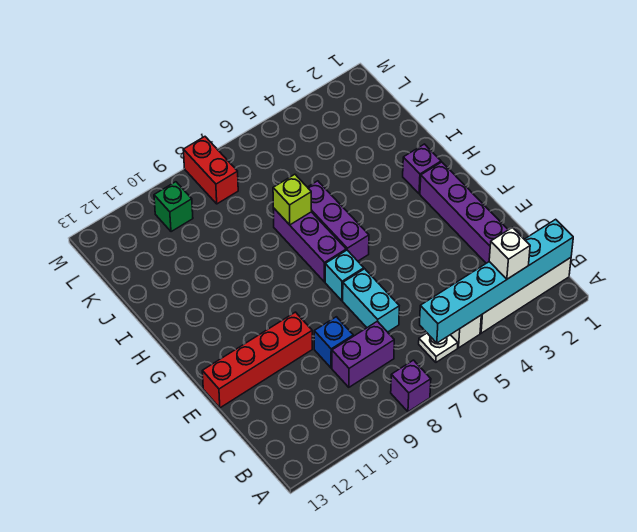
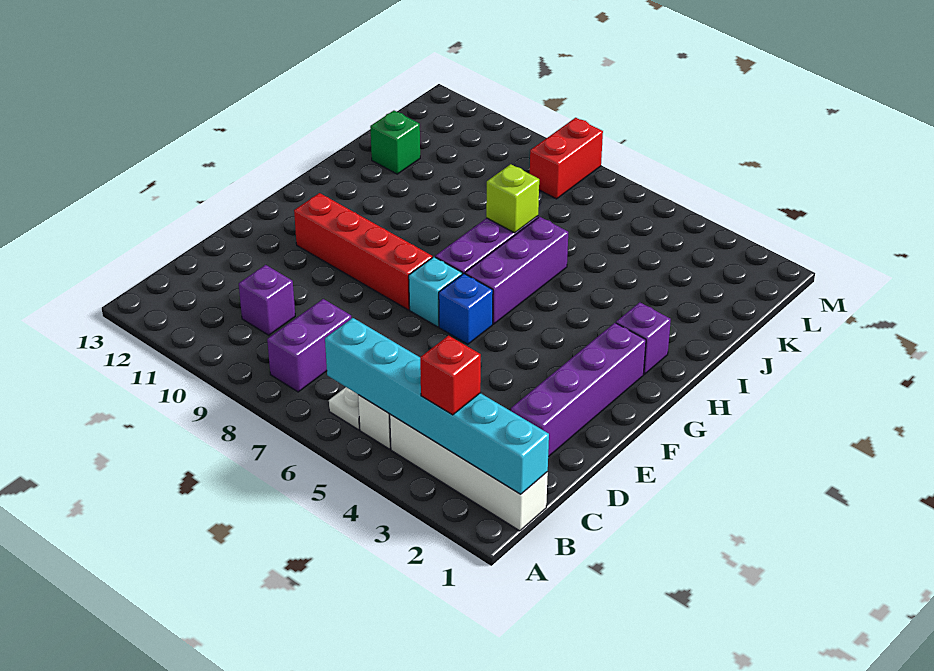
purple brick A8 level 1 -> purple brick C10 level 1
white brick B3 level 3 -> red brick B3 level 3
purple brick C8:C9 level 1 -> purple brick B8:C8 level 1
cyan brick D7:E7 level 1 -> none
blue brick D9 level 1 -> blue brick F6 level 1
red brick E10:E13 level 1 -> red brick F8:F11 level 1
green brick L10 level 1 -> green brick J12 level 1

